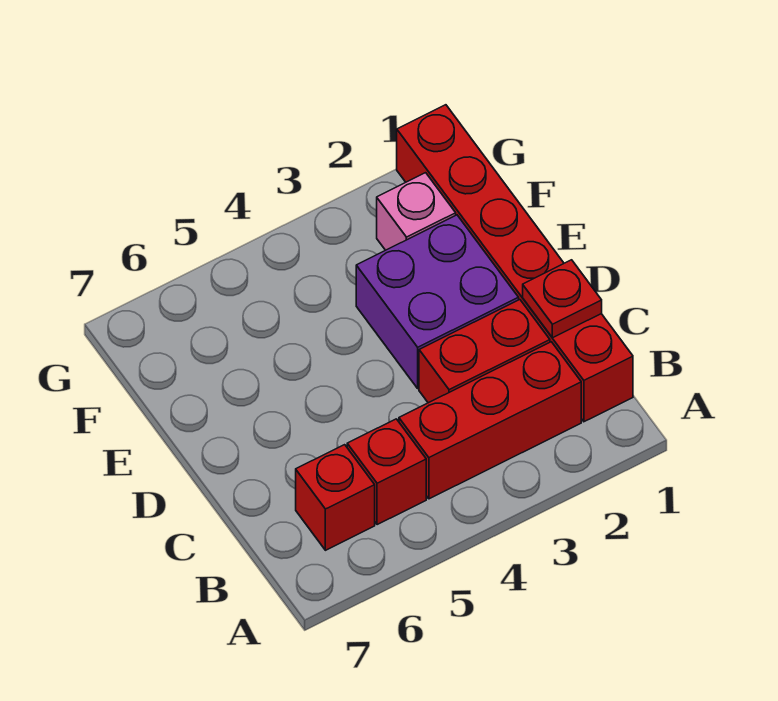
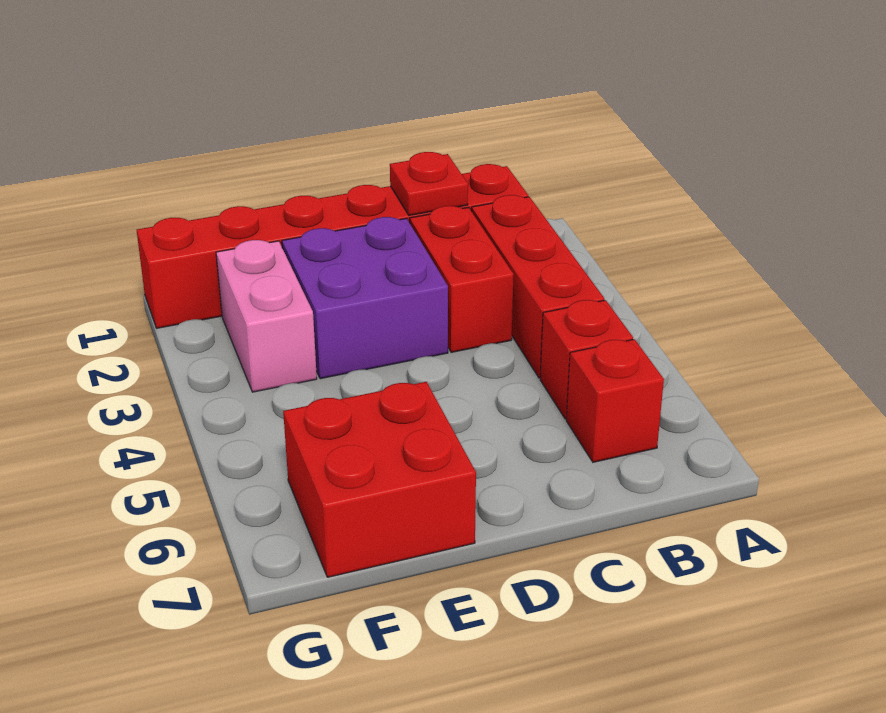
none -> red brick E6:F7 level 1
pink brick F2 level 1 -> pink brick F2:F3 level 1

